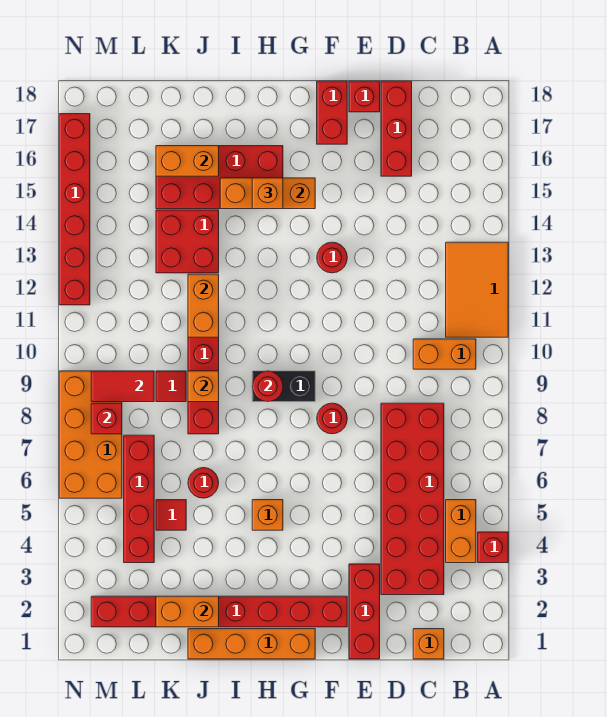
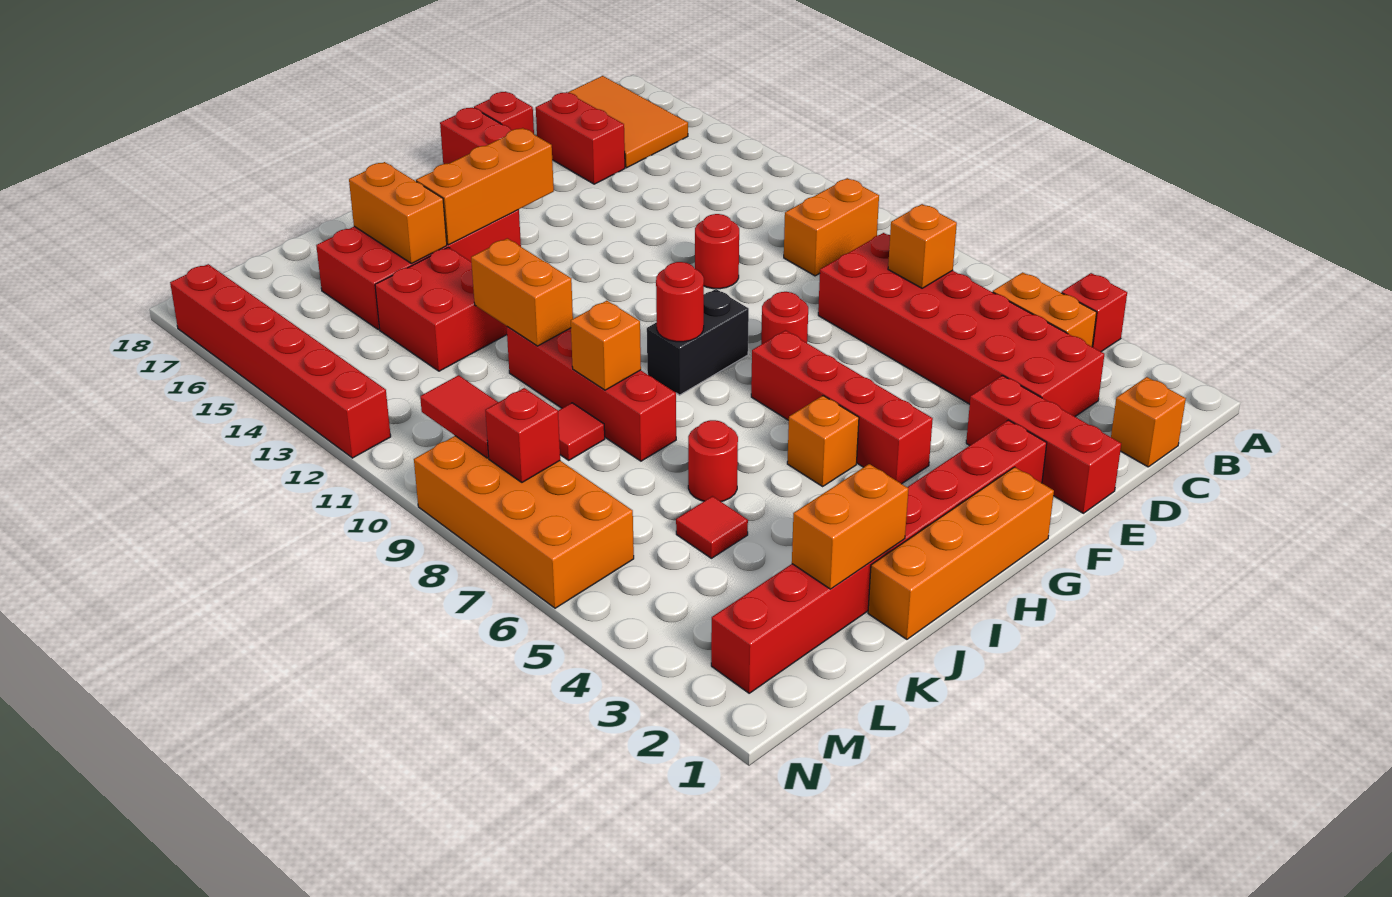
orange tile A11:B13 level 1 -> orange tile B16:C18 level 1
red brick D16:D18 level 1 -> red brick D16:D17 level 1
red round brick F13 level 1 -> red round brick E11 level 1
orange brick H15 level 3 -> orange brick C7 level 2
orange brick J16:K16 level 2 -> orange brick J15:J16 level 2
red brick L4:L7 level 1 -> red brick G4:G7 level 1
red tile L9:M9 level 2 -> red tile M9:M10 level 2

